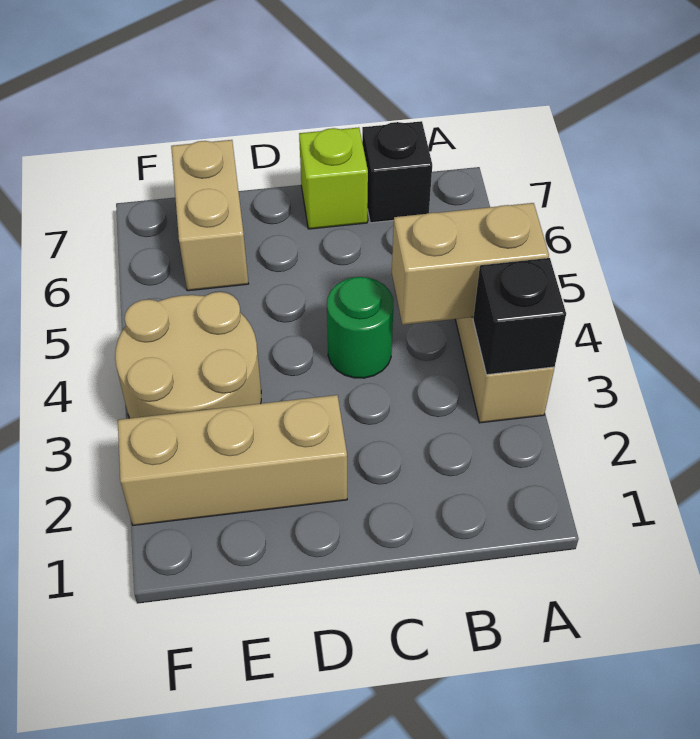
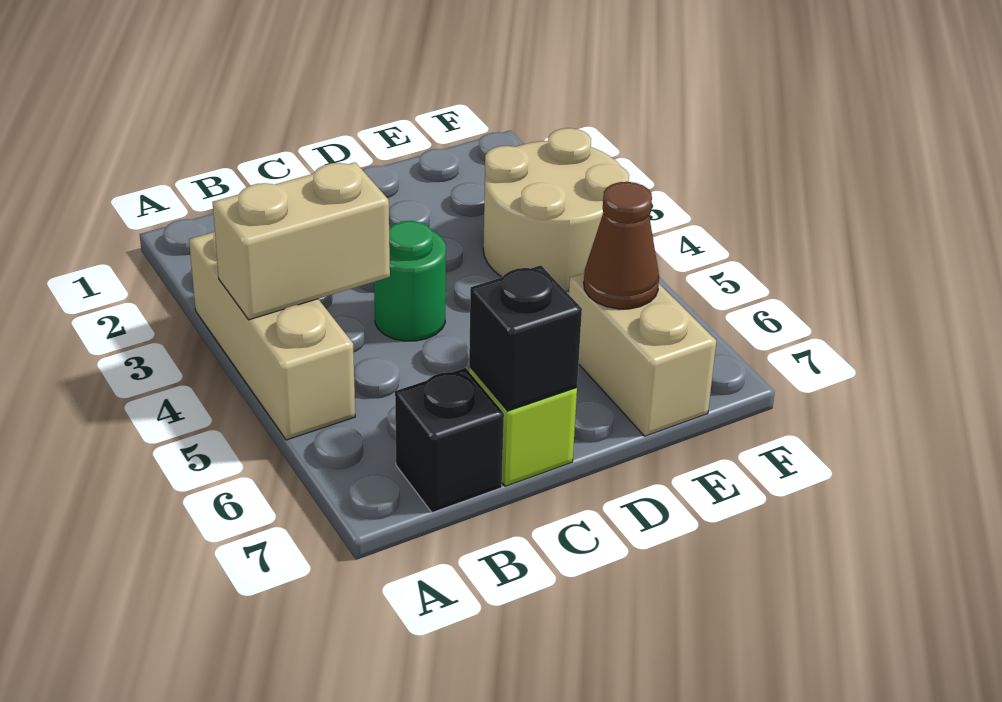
black brick A3 level 2 -> black brick C7 level 2
tan brick D2:F2 level 1 -> none
none -> brown cone E6 level 2

